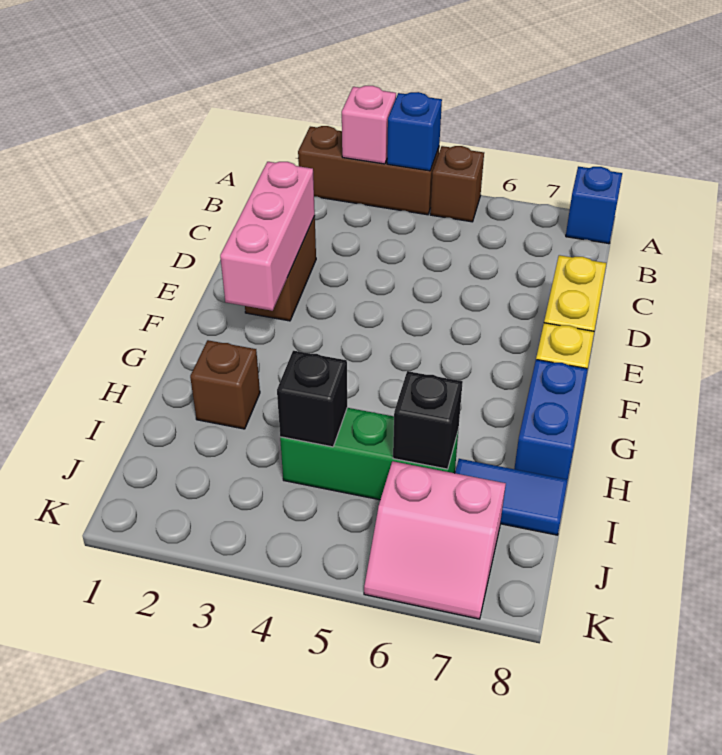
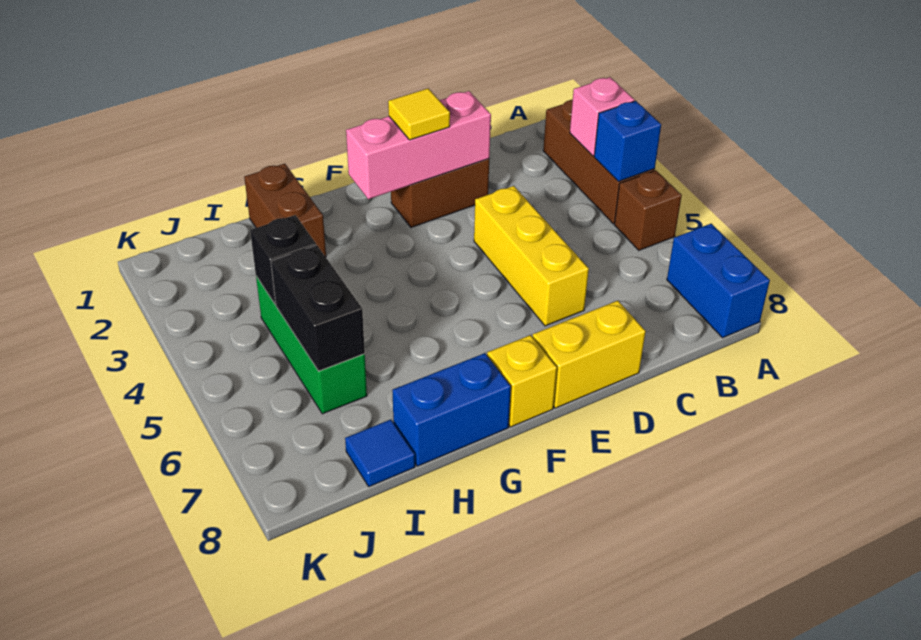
blue brick A8 level 1 -> blue brick A7:A8 level 1
none -> yellow brick D4:D6 level 1
none -> yellow tile E2 level 3
brown brick H2 level 1 -> brown brick H1:H2 level 1
black brick I6 level 2 -> black brick I5:I6 level 2
blue tile I7:I8 level 1 -> blue tile I8 level 1
pink slope J6:K7 level 1 top J -> none

